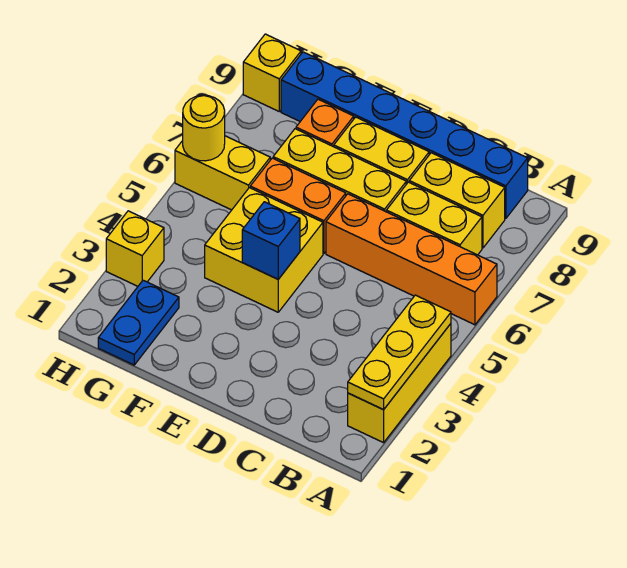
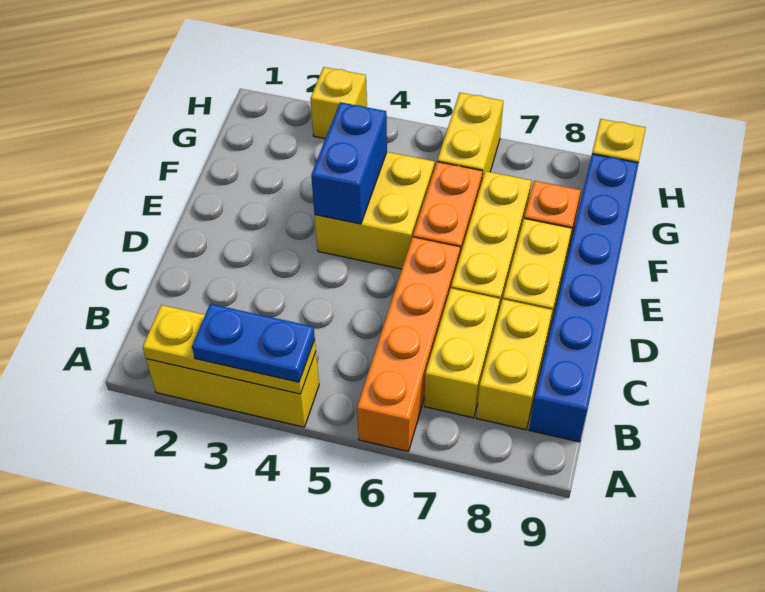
blue brick E4 level 2 -> blue brick E4:F4 level 2
blue plate G1:G2 level 1 -> blue plate A3:A4 level 3
yellow round brick H6 level 2 -> none

